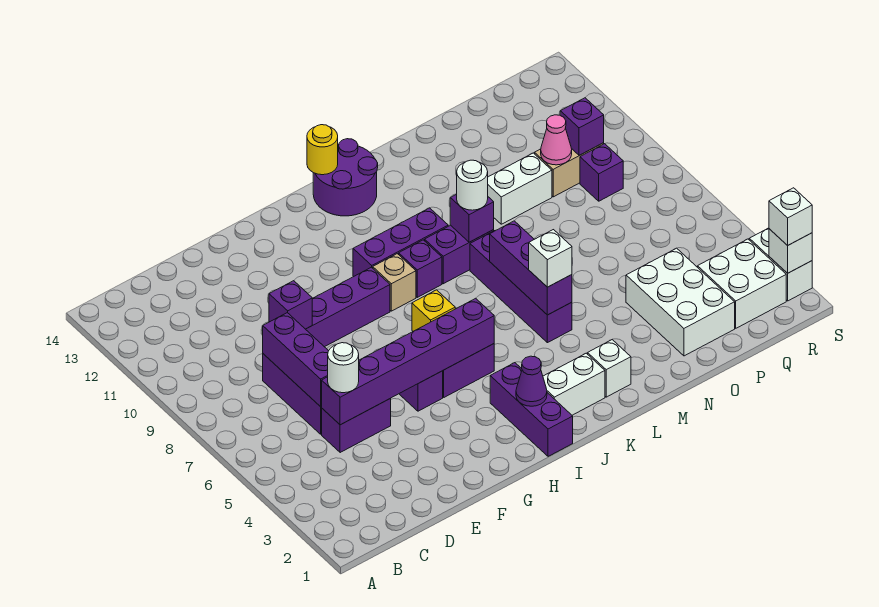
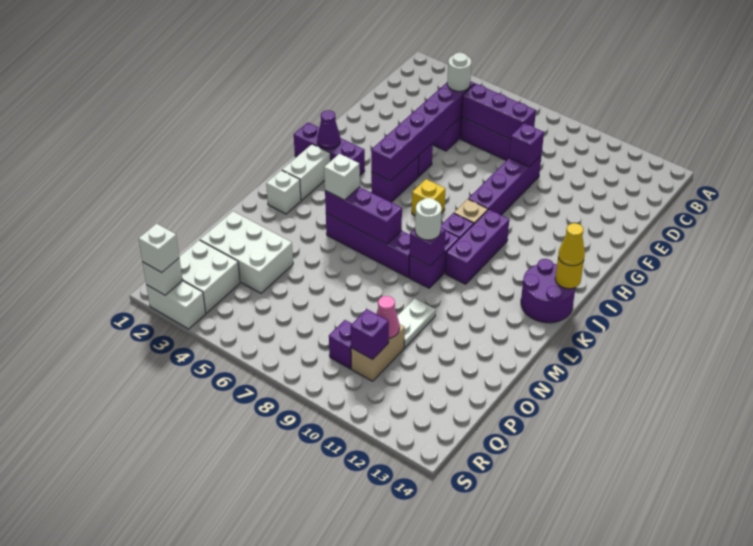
none -> yellow cone J14 level 3
white brick N10:O10 level 1 -> white plate N10:O10 level 1

